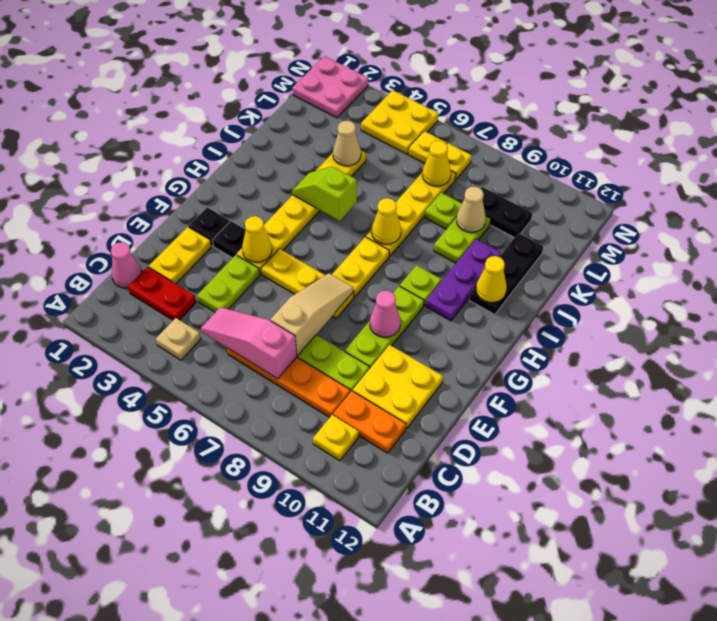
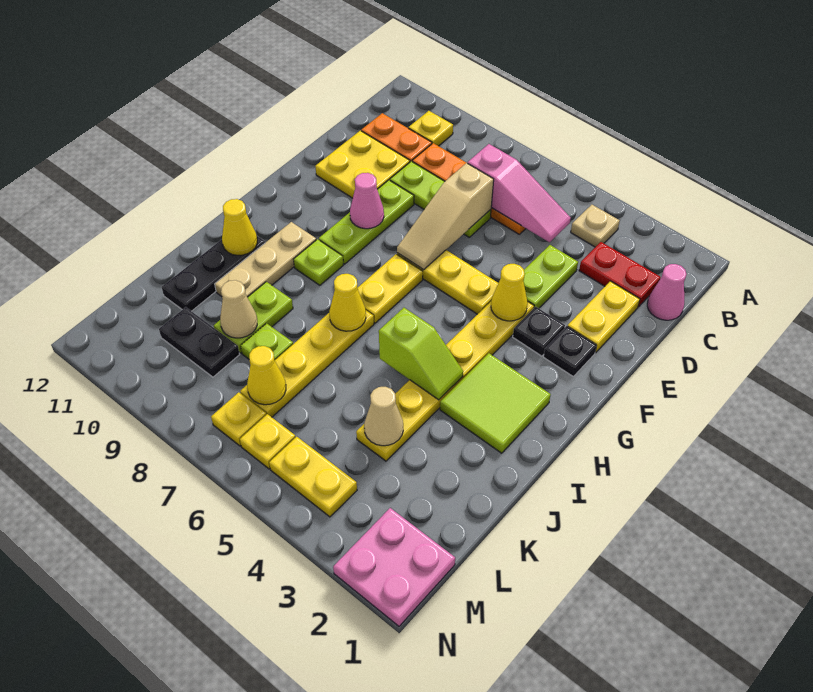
none -> lime tile H2:I3 level 1
purple plate H10:J10 level 1 -> tan plate H10:J10 level 1
yellow plate M4:N5 level 1 -> yellow plate M4:M5 level 1

